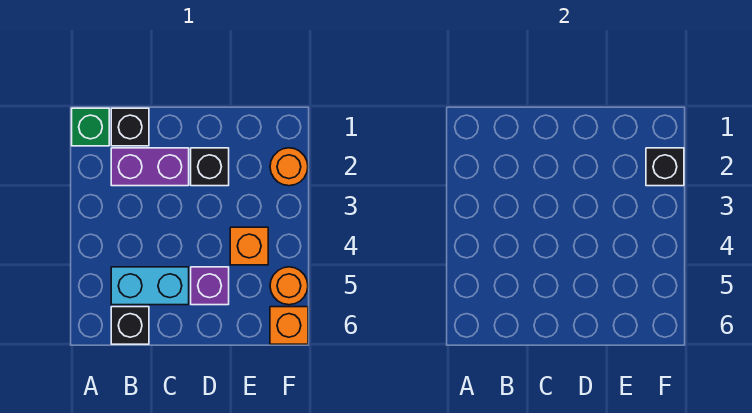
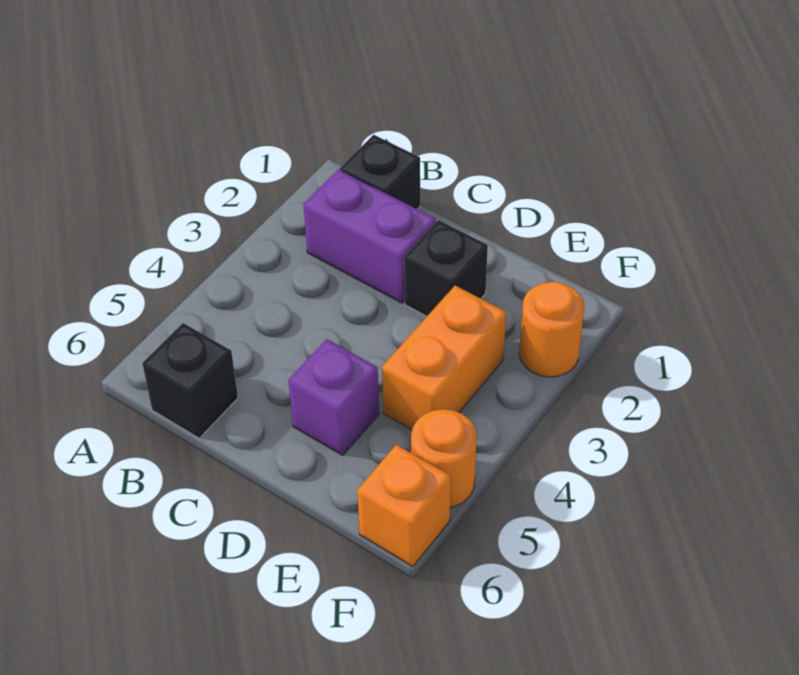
green brick A1 level 1 -> none
cyan brick B5:C5 level 1 -> none
orange brick E4 level 1 -> orange brick E3:E4 level 1
black brick F2 level 2 -> none

